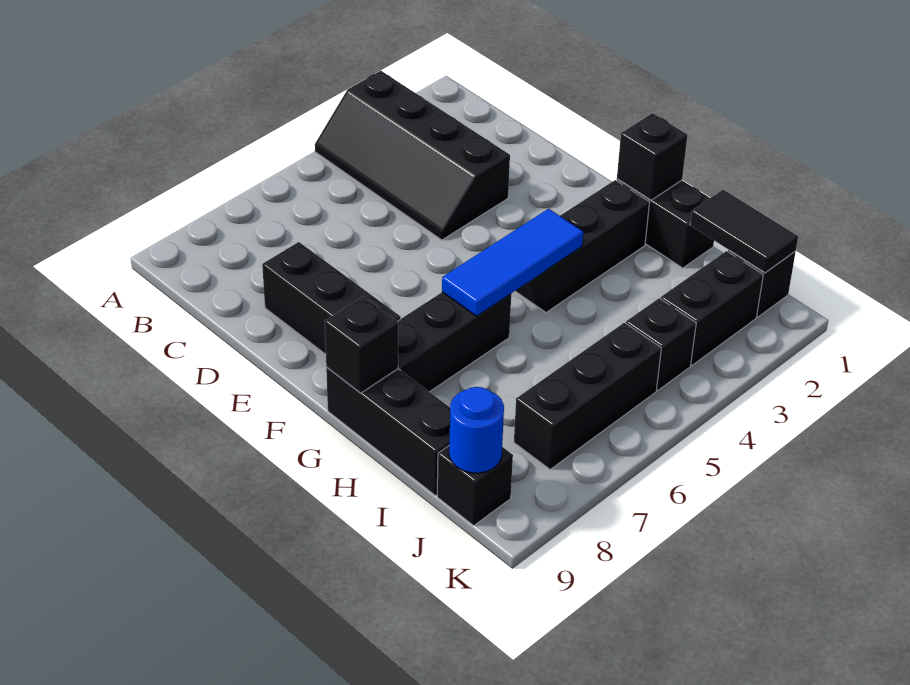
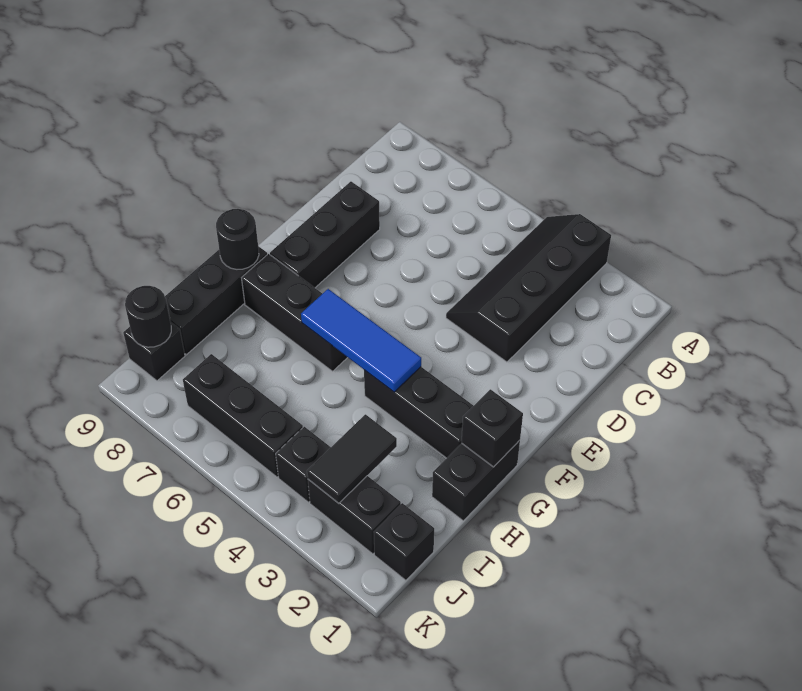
black brick G9 level 2 -> black round brick G9 level 2
black tile I1:J1 level 2 -> black tile I3:J3 level 2
blue round brick J9 level 2 -> black round brick J9 level 2

